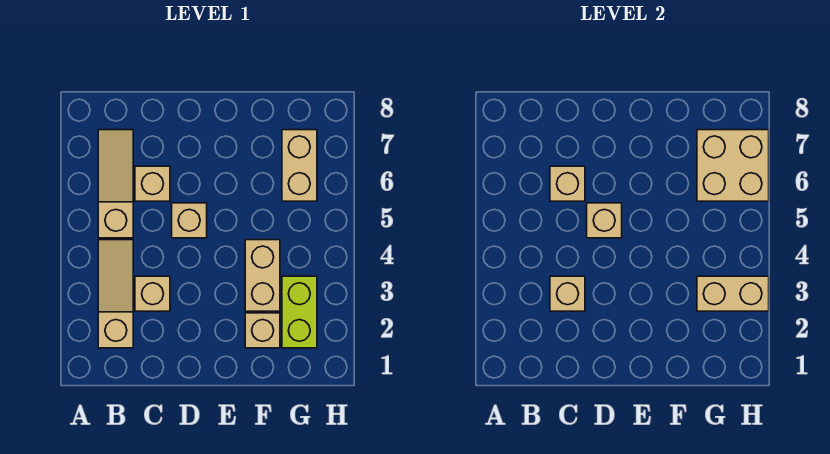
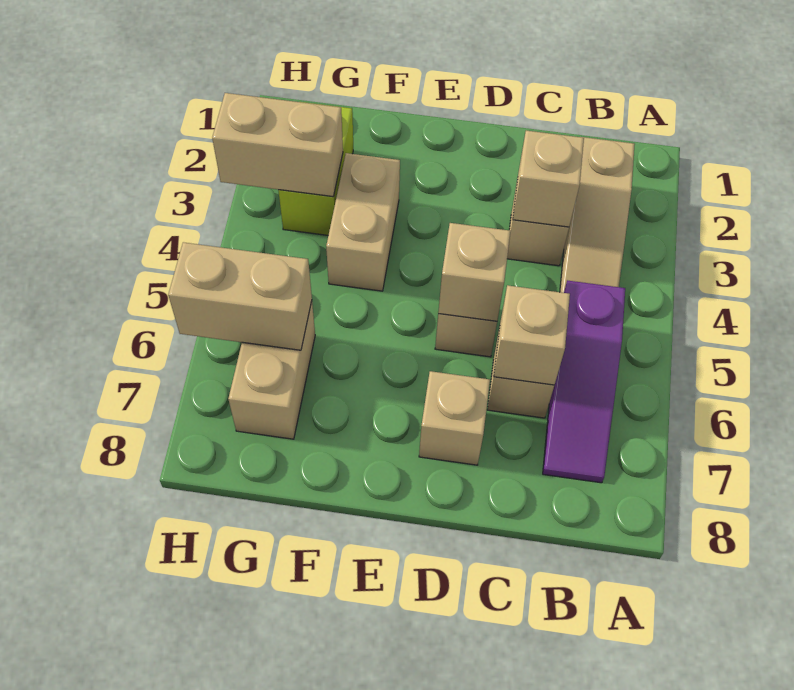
tan slope B5:B7 level 1 top 5 -> purple slope B5:B7 level 1 top 5
tan brick F2 level 1 -> tan brick D7 level 1
tan brick G6:H7 level 2 -> tan brick G6:H6 level 2

